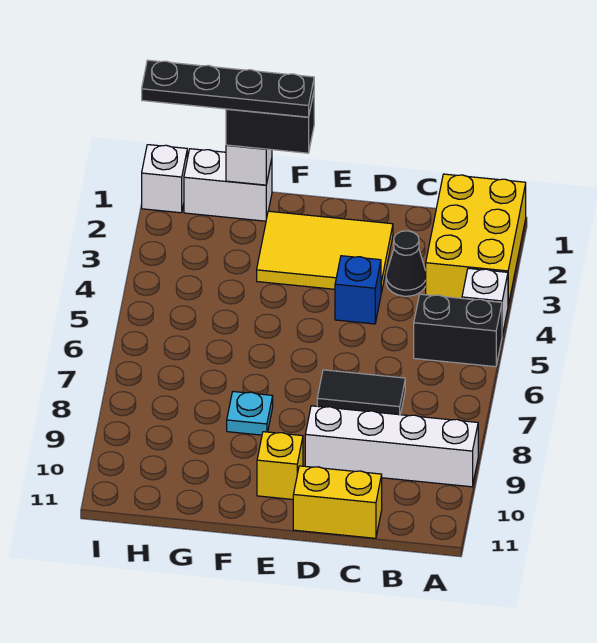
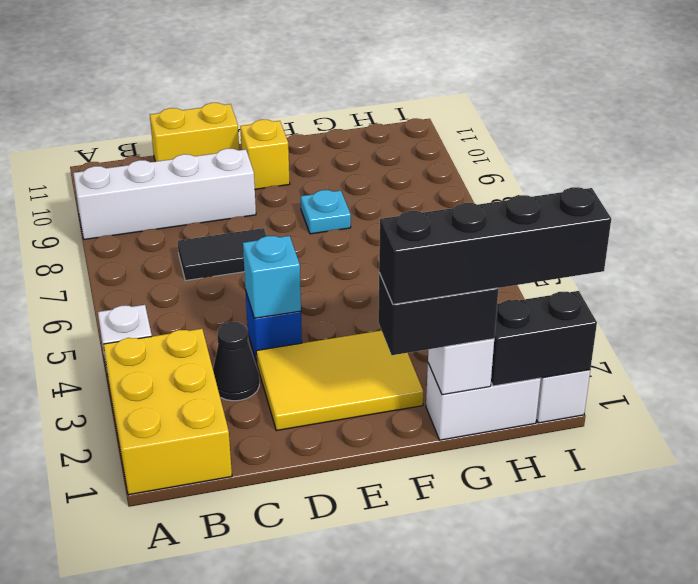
black brick A5:B5 level 1 -> black brick H1:I1 level 2
none -> cyan brick D4 level 2
black plate F1:I1 level 4 -> black brick F1:I1 level 4

